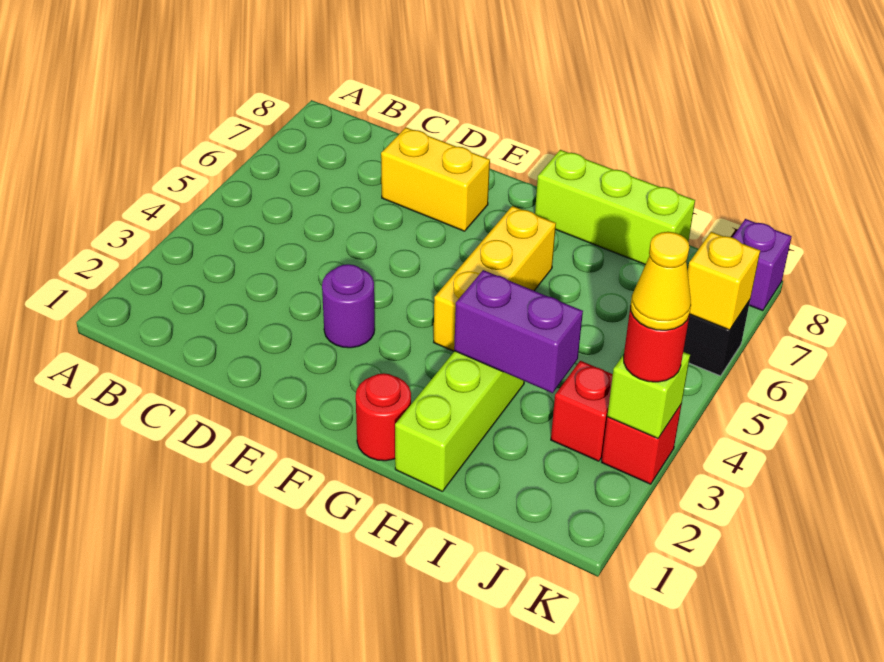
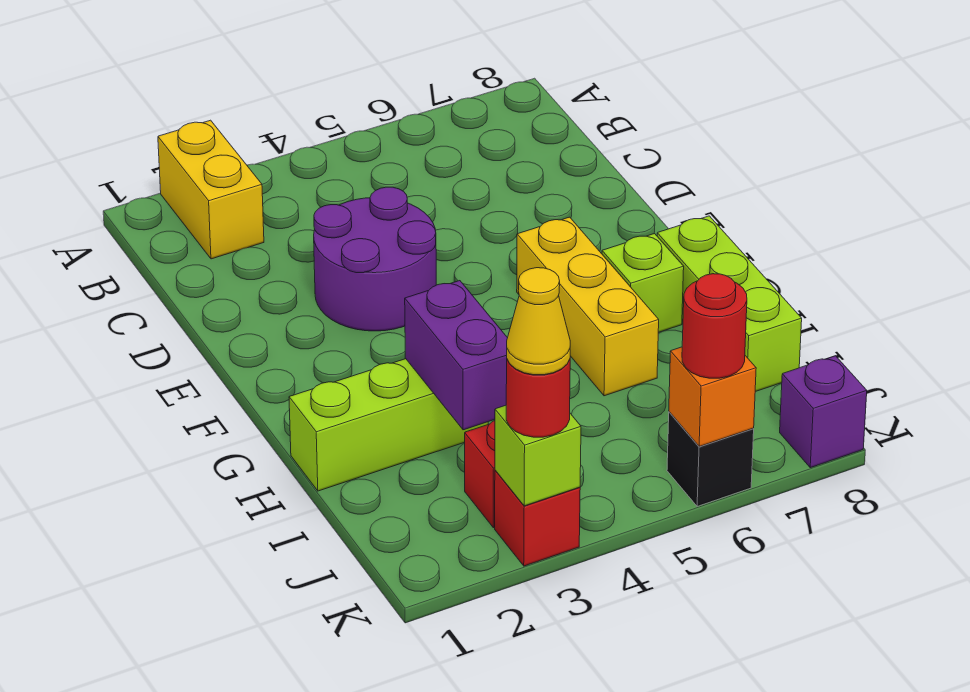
yellow brick D7:E7 level 1 -> yellow brick A2:B2 level 1
purple round brick E3 level 1 -> purple round brick D3:E4 level 1
red round brick G1 level 1 -> red round brick K6 level 3
yellow brick G4:G6 level 1 -> yellow brick F6:H6 level 1
none -> lime brick G7 level 1
yellow brick K6 level 2 -> orange brick K6 level 2

